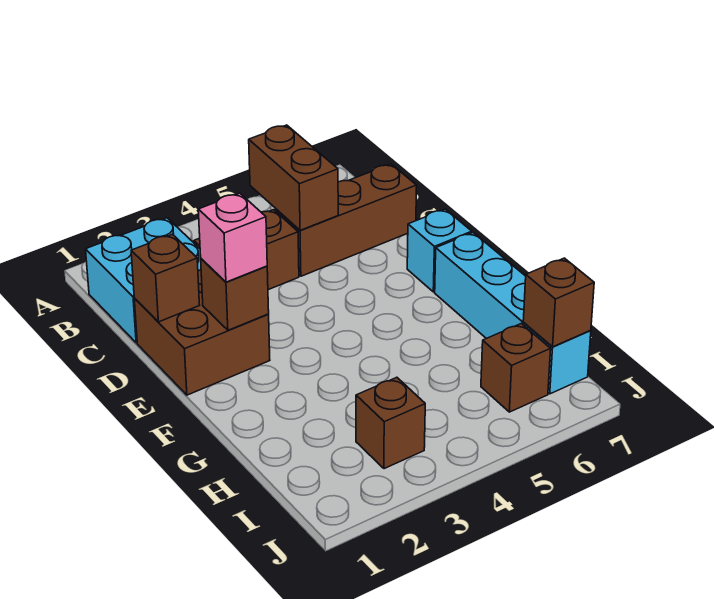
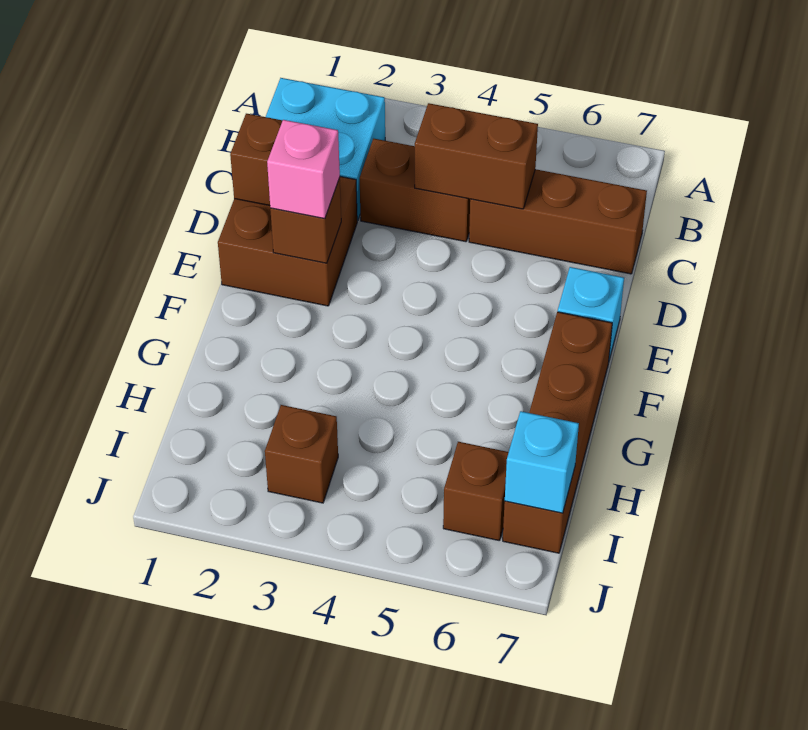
brown brick B5:C5 level 2 -> brown brick C4:C5 level 2
cyan brick F7:I7 level 1 -> brown brick F7:I7 level 1
brown brick I7 level 2 -> cyan brick I7 level 2

